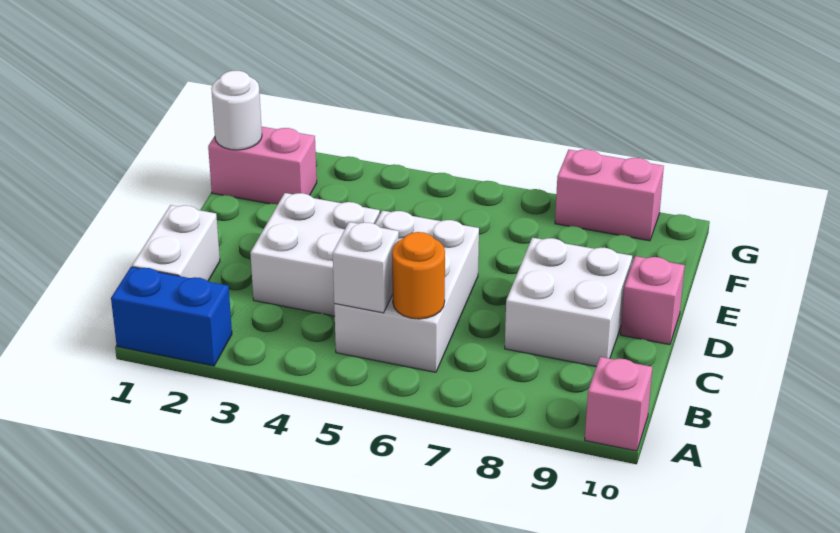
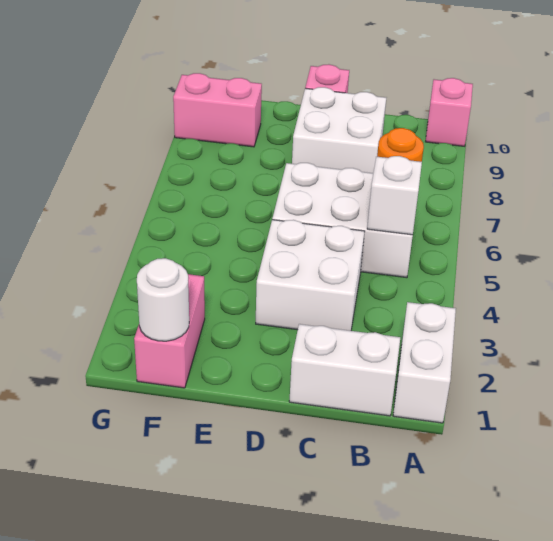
blue brick A1:A2 level 1 -> white brick A1:A2 level 1
pink brick G8:G9 level 1 -> pink brick F9:G9 level 1

